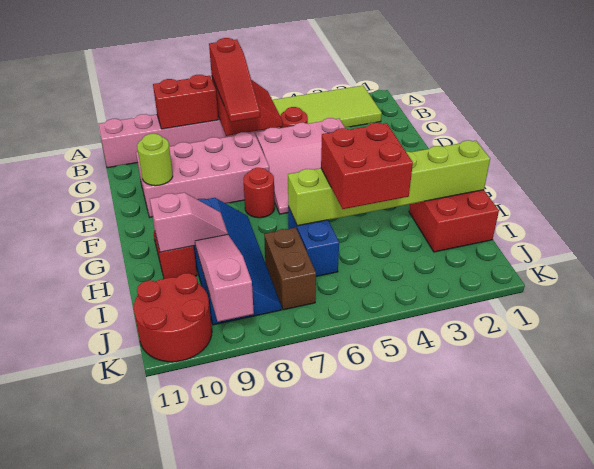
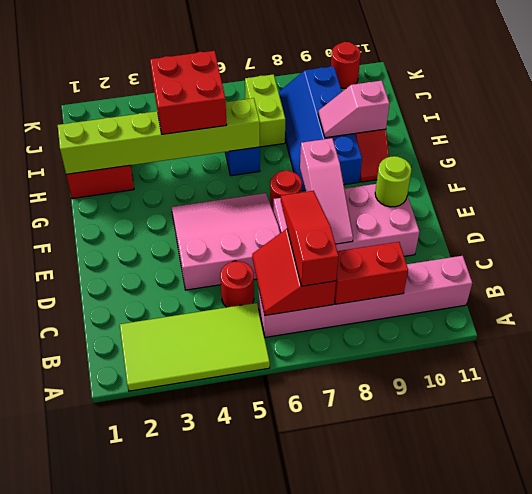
brown brick I7:J7 level 1 -> lime brick I7:J7 level 1
pink slope I9:K9 level 2 top K -> pink slope D8:F8 level 2 top F
red round brick J10:K11 level 1 -> red round brick K10 level 1

